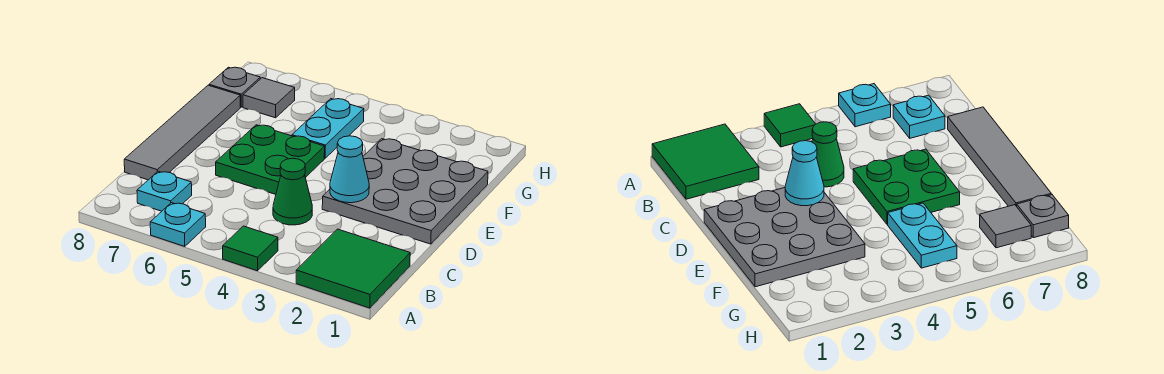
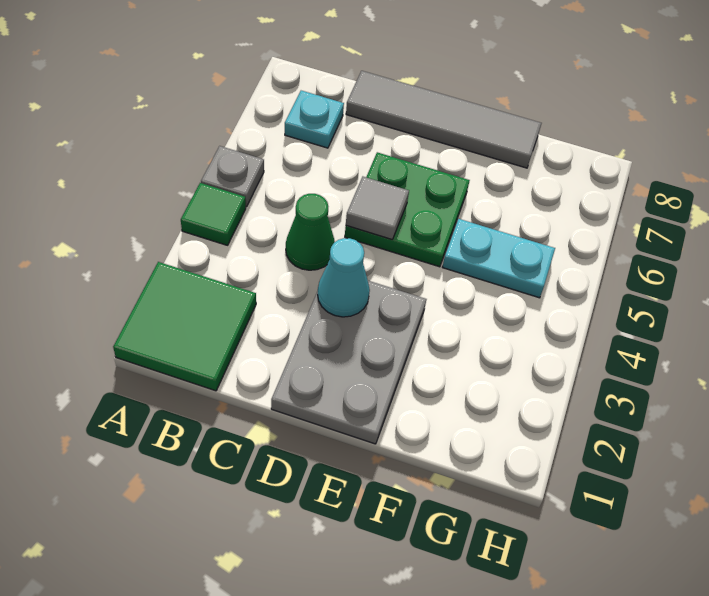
cyan plate A6 level 1 -> none
grey plate D1:F3 level 1 -> grey plate D1:E3 level 1
grey tile G7 level 1 -> grey tile D5 level 2
grey plate G8 level 1 -> grey plate A5 level 1

